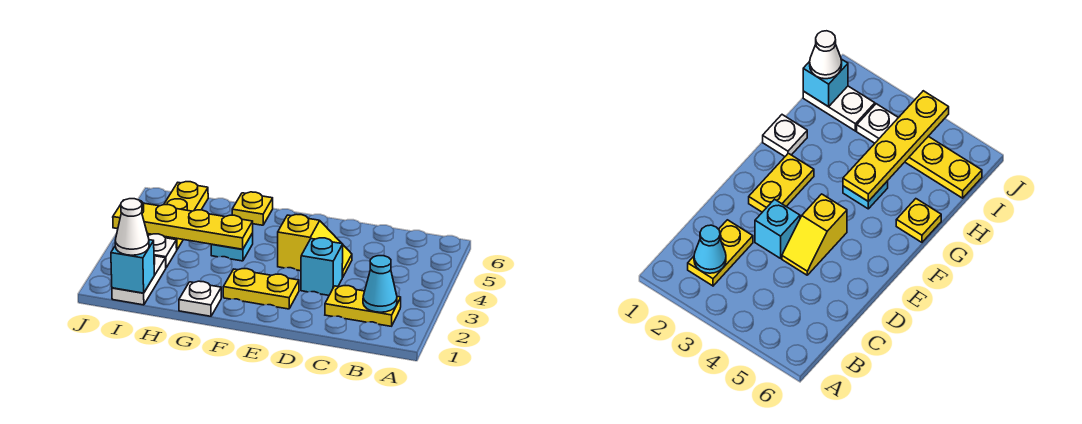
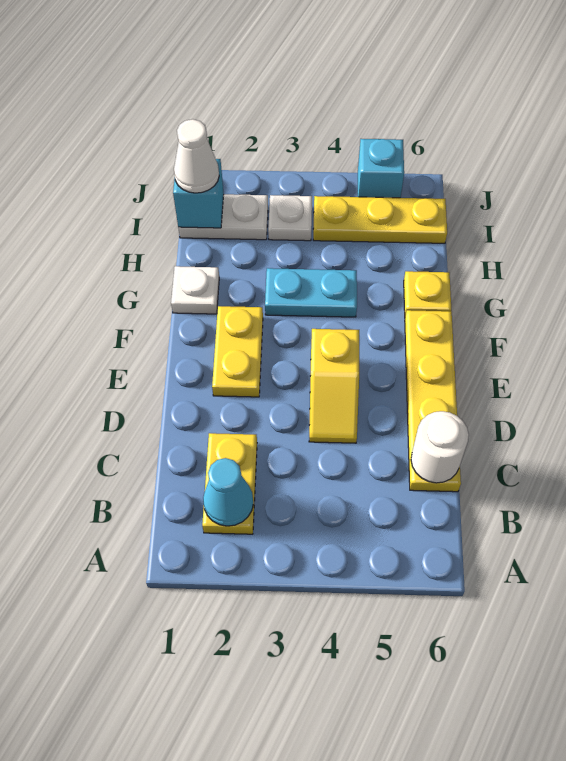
none -> white round brick C6 level 2
cyan brick D3 level 1 -> cyan brick J5 level 1
cyan plate G4 level 1 -> cyan plate G3:G4 level 1
yellow plate G4:J4 level 2 -> yellow plate C6:F6 level 1

